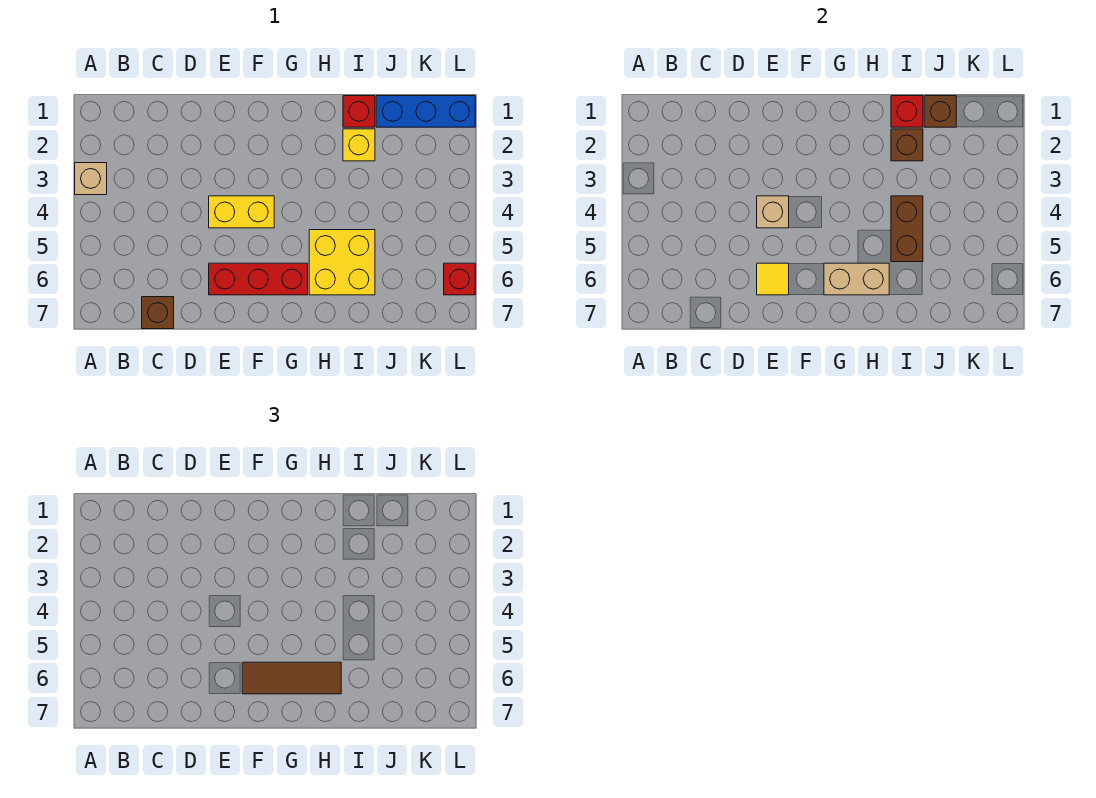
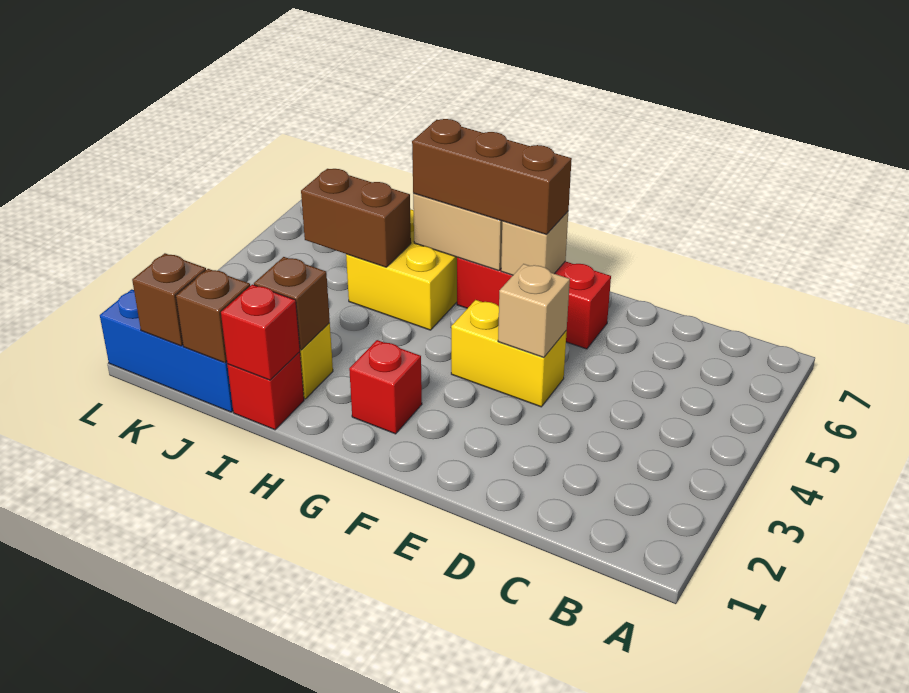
tan brick A3 level 1 -> tan brick F6 level 2
brown brick C7 level 1 -> brown brick K1 level 2
yellow tile E6 level 2 -> none
brown tile F6:H6 level 3 -> brown brick F6:H6 level 3
brown brick I4:I5 level 2 -> brown brick I5:J5 level 2
red brick L6 level 1 -> red brick G2 level 1

